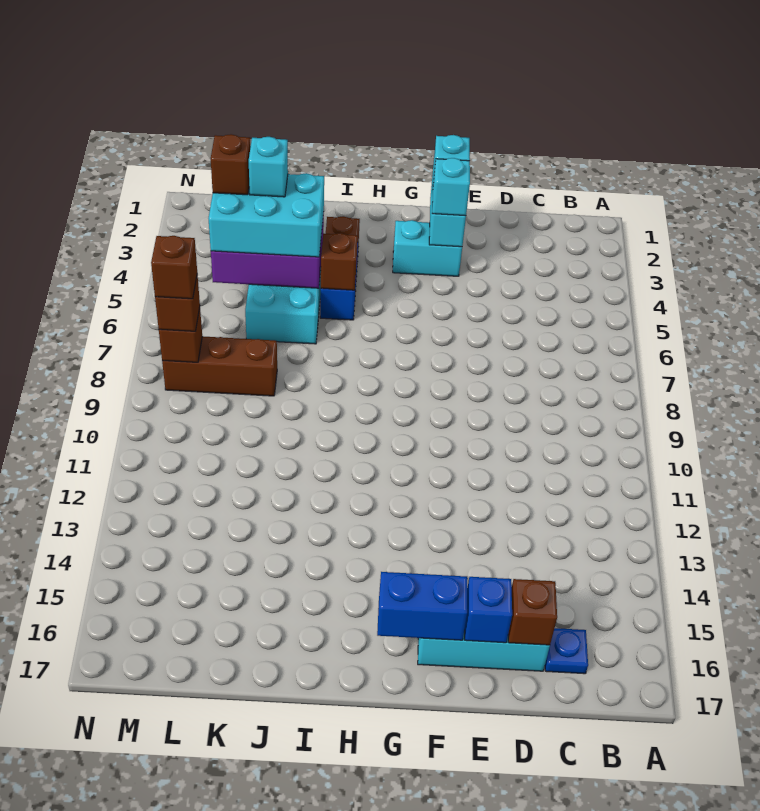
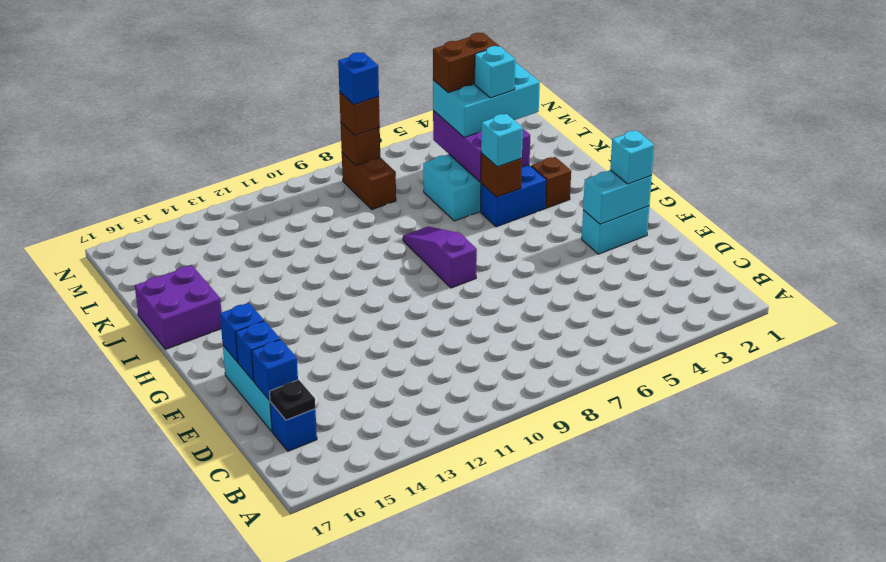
blue plate C16 level 1 -> blue brick C16 level 1
none -> black plate C16 level 2
brown brick D16 level 2 -> blue brick D16 level 2
cyan brick F3:G3 level 1 -> cyan brick F2:F3 level 1
cyan brick F3 level 3 -> cyan brick I5 level 3
blue brick F16:G16 level 2 -> blue brick F16 level 2
none -> purple slope G8:I8 level 1 top G
none -> purple brick I16:J17 level 1
cyan brick J4:L5 level 3 -> cyan brick K3:L5 level 3
brown brick K8:M8 level 1 -> brown brick L8:M8 level 1
brown brick L4 level 4 -> brown brick L4:L5 level 4
brown brick M8 level 4 -> blue brick M8 level 4

